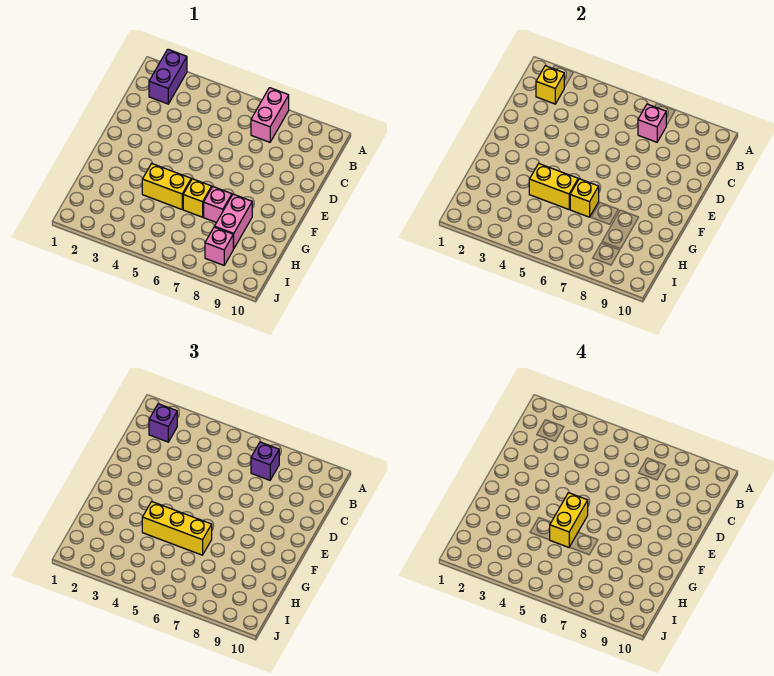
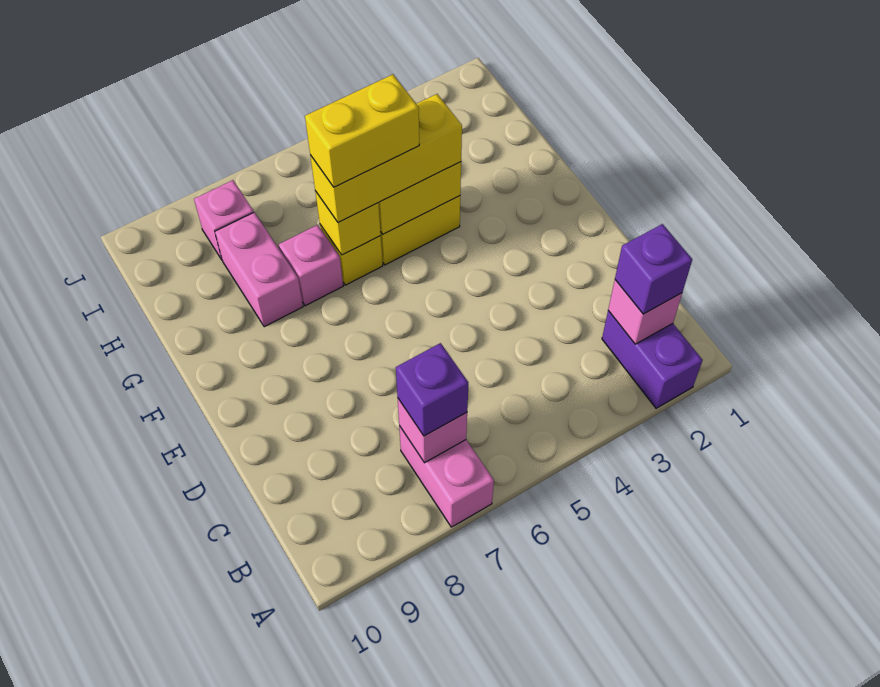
yellow brick B2 level 2 -> pink brick B2 level 2
yellow brick F5:G5 level 4 -> yellow brick G5:G6 level 4

